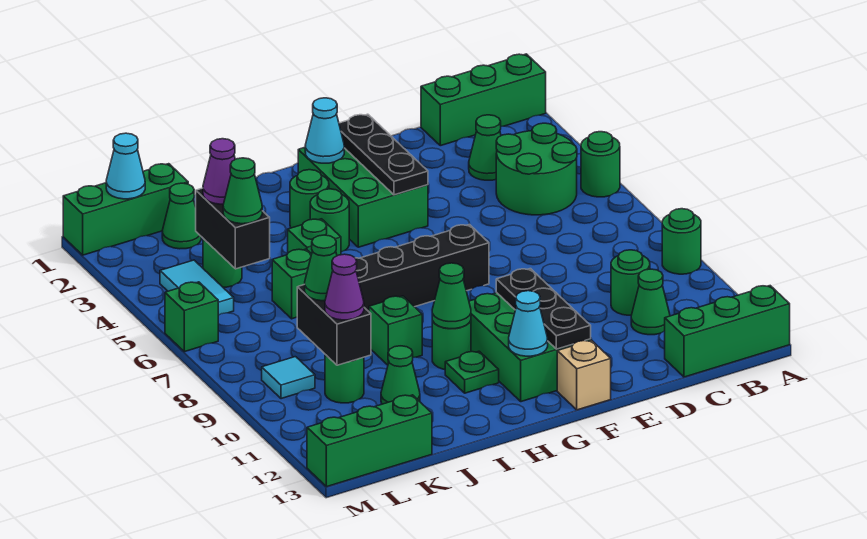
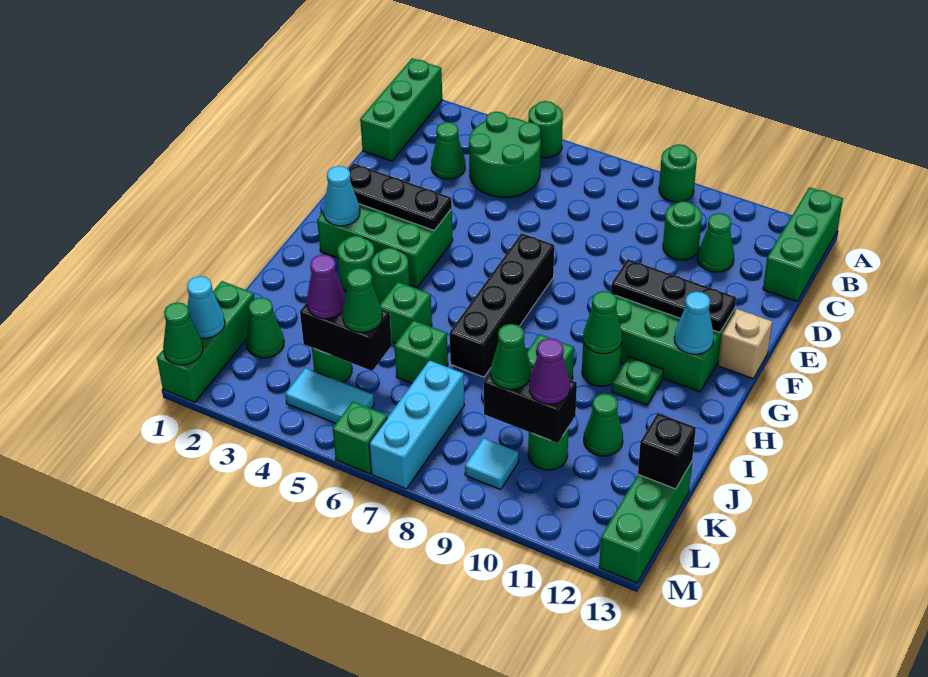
none -> cyan brick K7:M7 level 1
none -> black brick K13 level 2
none -> green cone M1 level 2

